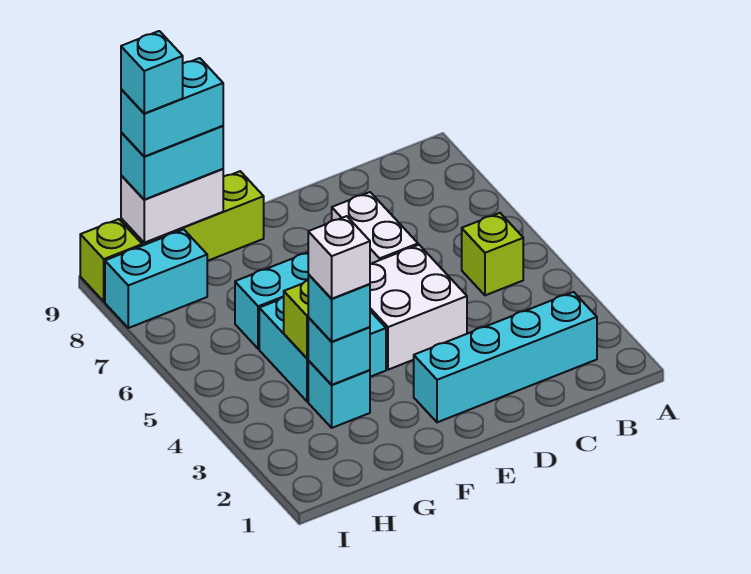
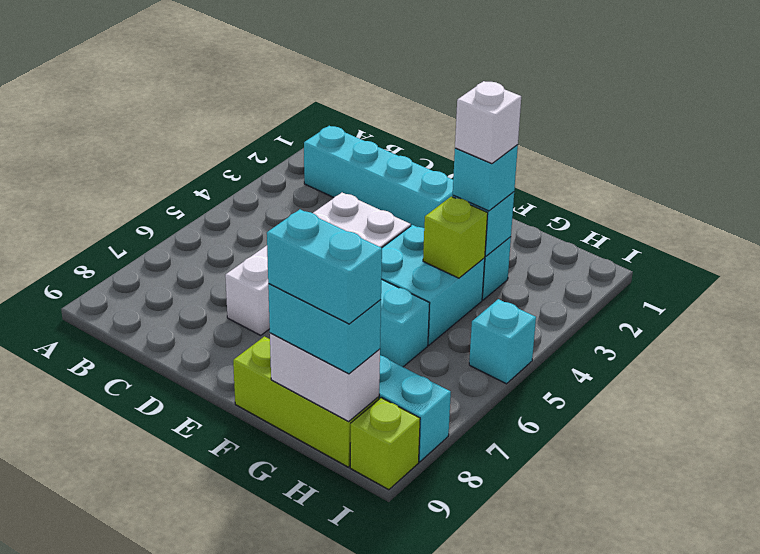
lime brick B5 level 1 -> none
cyan brick H9 level 5 -> cyan brick I5 level 1

